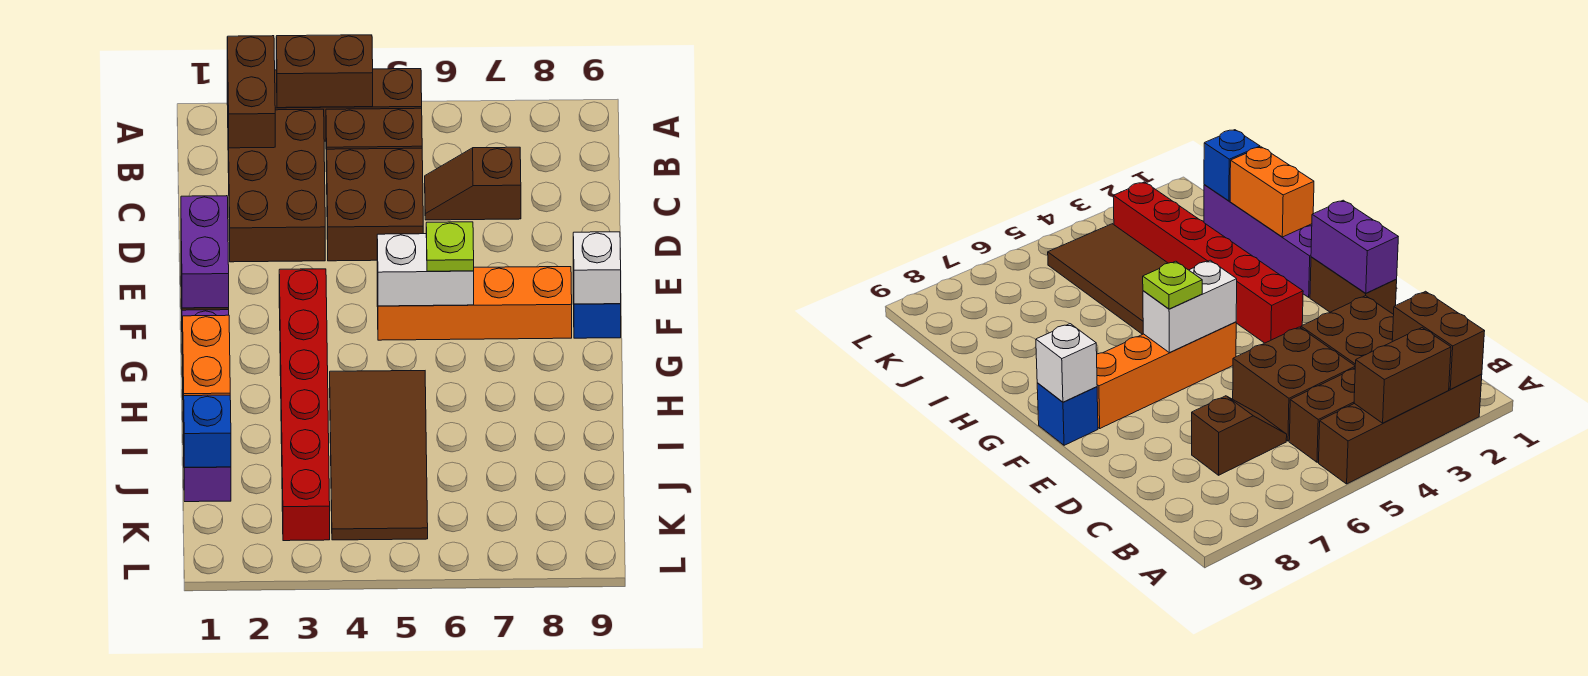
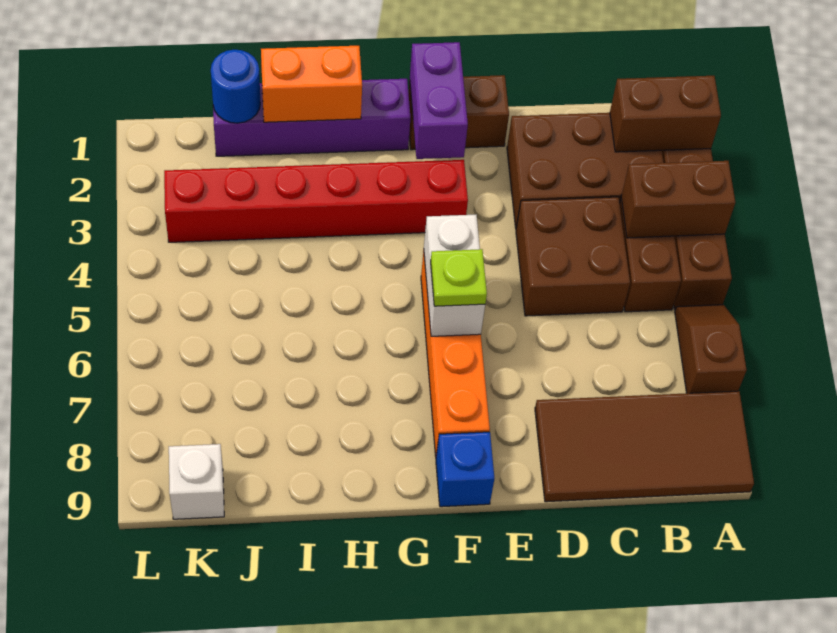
brown brick A3:A4 level 2 -> brown brick A4:B4 level 2
brown slope C6:C7 level 1 top 7 -> brown slope A6:A7 level 1 top 7
purple brick E1:F1 level 2 -> purple brick F1:F2 level 2
white brick F9 level 2 -> white brick K9 level 1
brown tile H4:K5 level 1 -> brown tile A8:D9 level 1
blue brick J1 level 2 -> blue round brick J1 level 2

